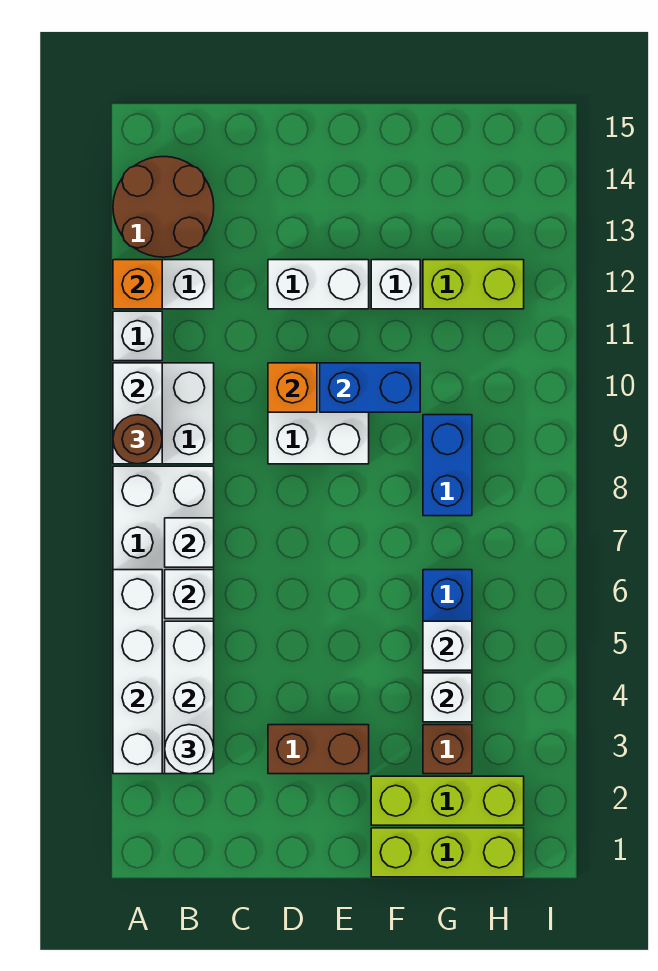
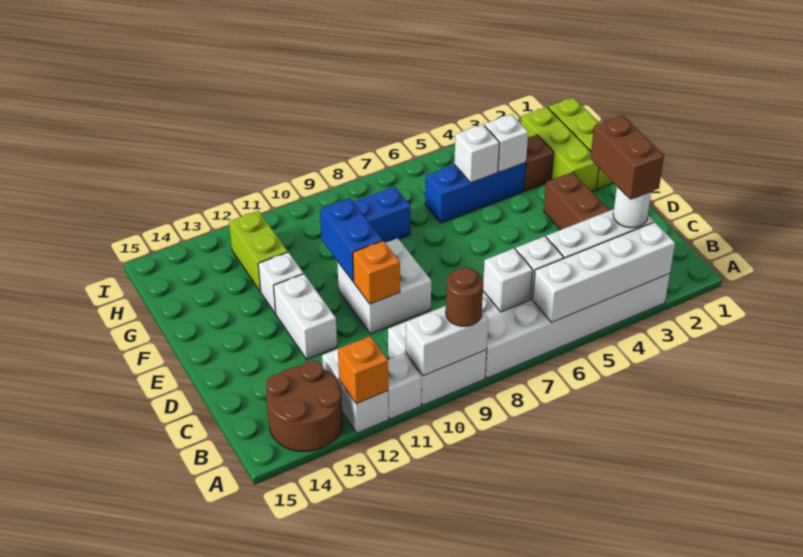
none -> brown brick B3:C3 level 4

